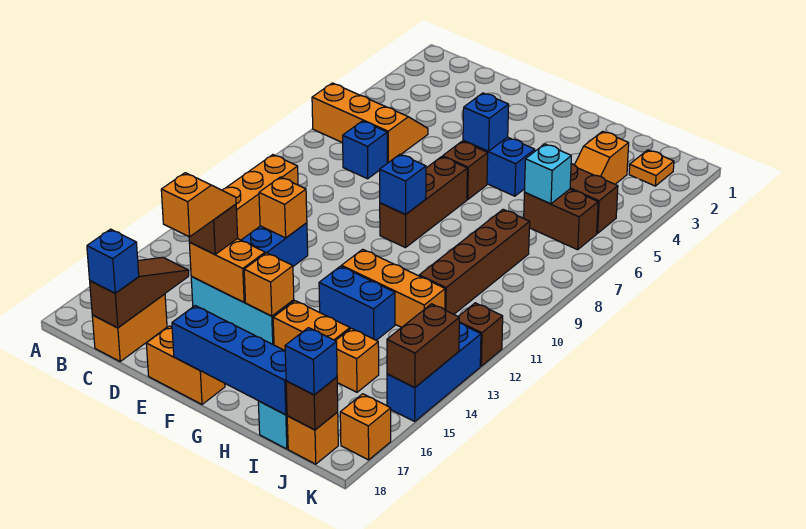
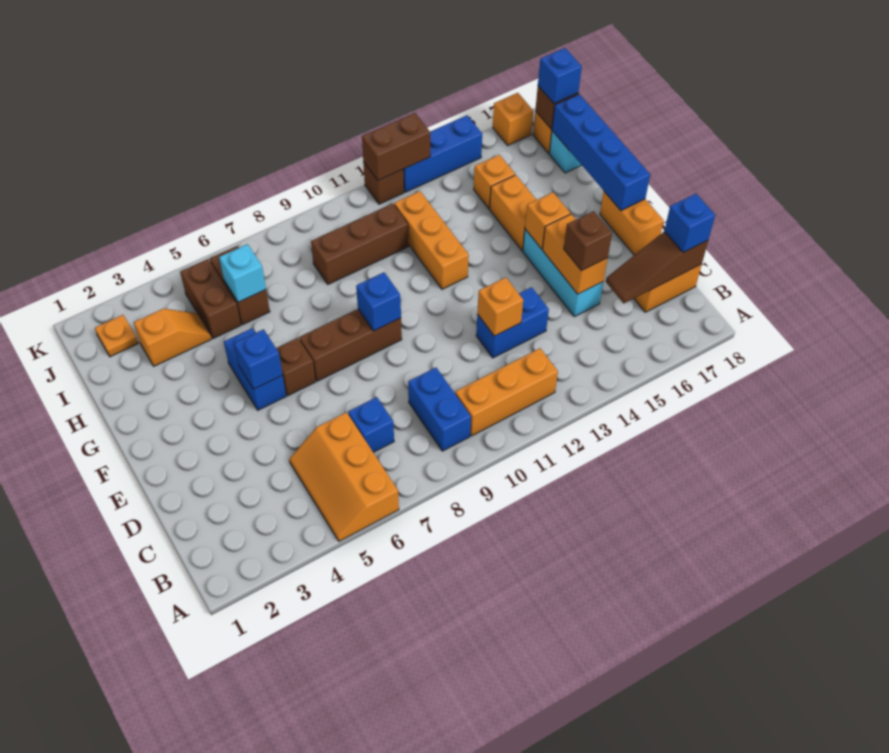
orange slope D15:D16 level 4 top 16 -> none
blue brick G13:H13 level 1 -> blue brick B9:C9 level 1
brown brick I8:I11 level 1 -> brown brick I9:I11 level 1
brown brick K14:K15 level 2 -> brown brick K12:K13 level 2

